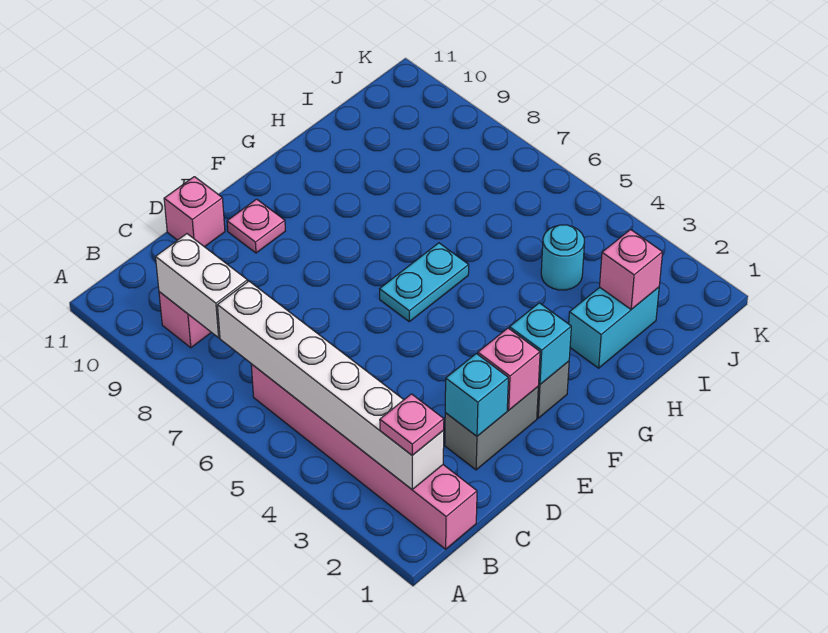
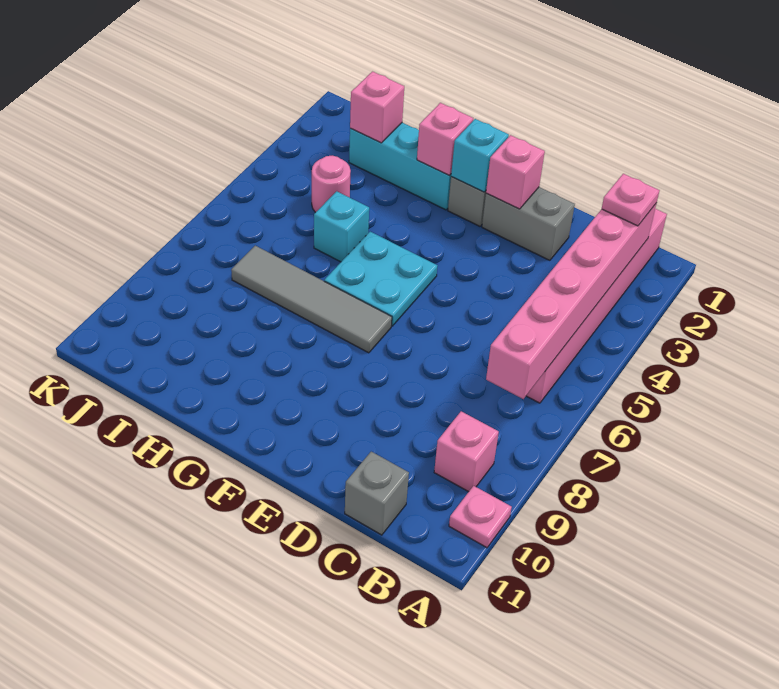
white brick B2:B7 level 2 -> pink brick B2:B7 level 2
white brick B8:B9 level 2 -> none
none -> grey brick C11 level 1
cyan brick D2 level 2 -> cyan brick H5 level 1
pink brick D11 level 1 -> pink brick G2 level 2
pink plate E10 level 1 -> pink plate A10 level 1
cyan plate F6:G6 level 1 -> cyan plate F5:G6 level 1
none -> grey tile F7:I7 level 1
cyan brick H2:I2 level 1 -> cyan brick G2:I2 level 1
cyan round brick I4 level 1 -> pink round brick I4 level 1

